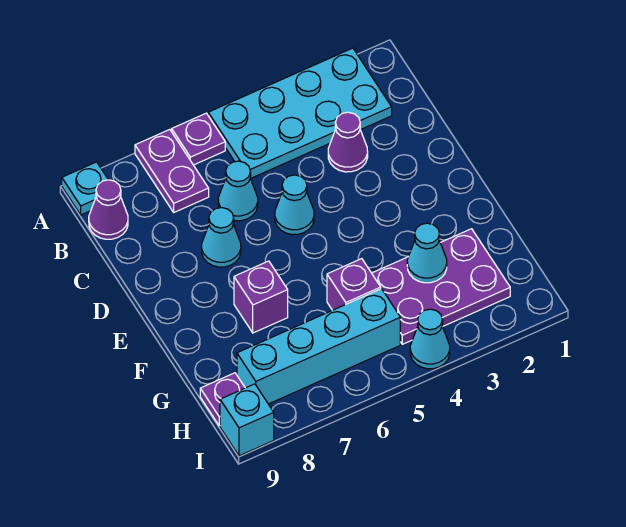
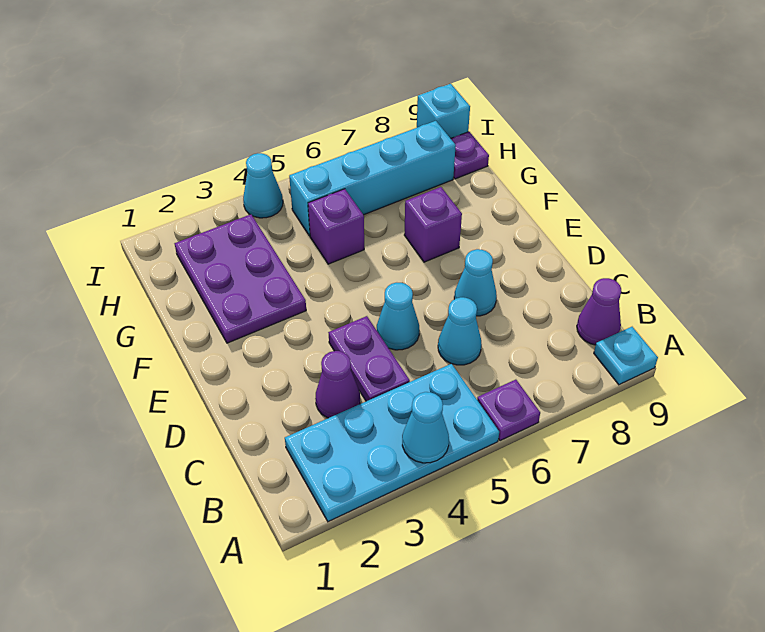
purple plate A7:B7 level 1 -> purple plate C4:D4 level 1
purple plate G2:H4 level 1 -> purple plate F2:H3 level 1
cyan cone G3 level 2 -> cyan cone A4 level 2

